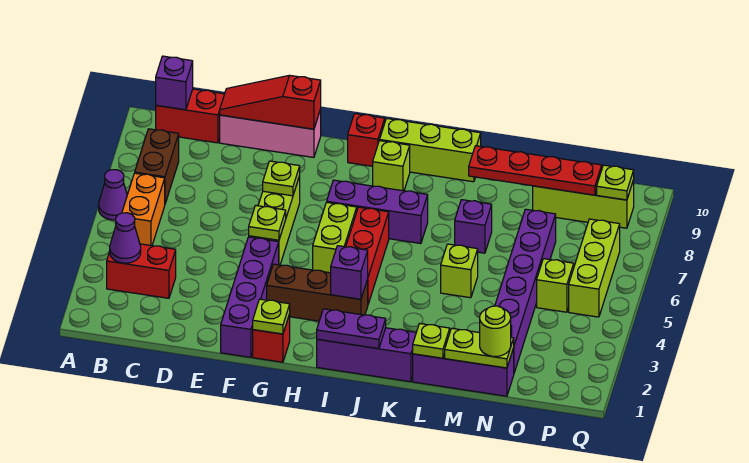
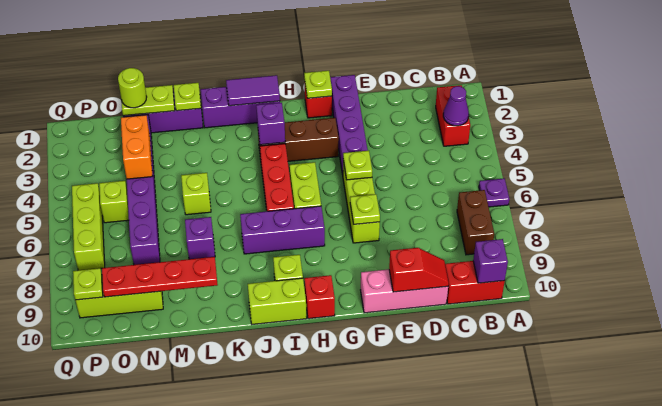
purple cone A6 level 1 -> purple plate A6 level 1
red brick B3:C3 level 1 -> red brick B2:B3 level 1
orange brick B5:B6 level 1 -> orange brick N3:N4 level 2
red slope D10:F10 level 2 top F -> red slope D10:E10 level 2 top E
purple plate I1:J1 level 2 -> purple tile I1:J1 level 2
lime brick I10:K10 level 1 -> lime brick I10:J10 level 1

